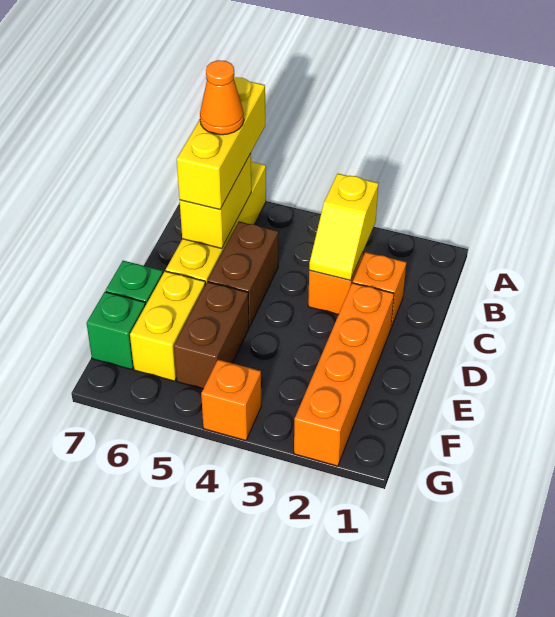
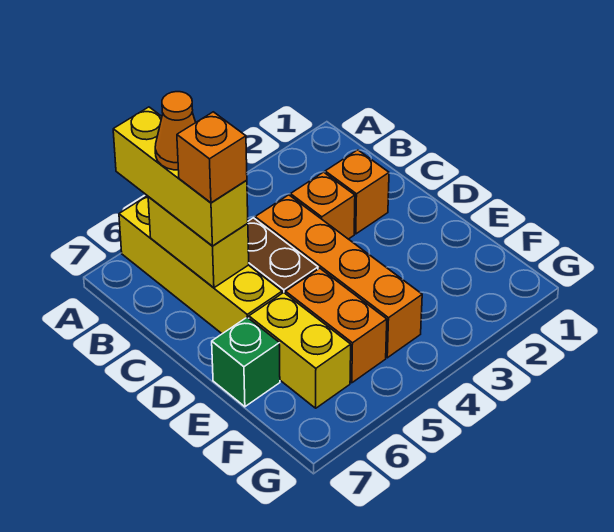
yellow slope B3:C3 level 2 top B -> none
orange brick D2:G2 level 1 -> orange brick C4:F4 level 1
brown brick E5:F5 level 1 -> orange brick E5:F5 level 1
green brick F7 level 1 -> none
orange brick G4 level 1 -> orange brick C6 level 4

